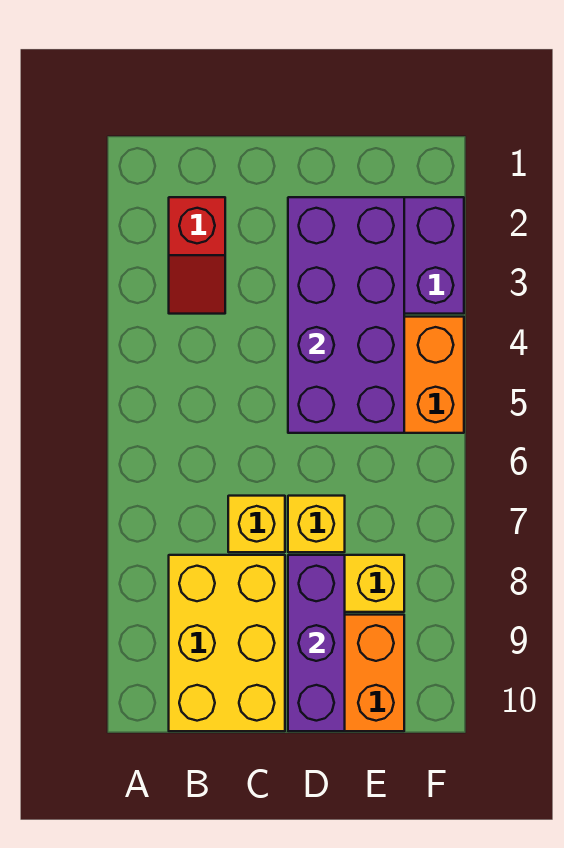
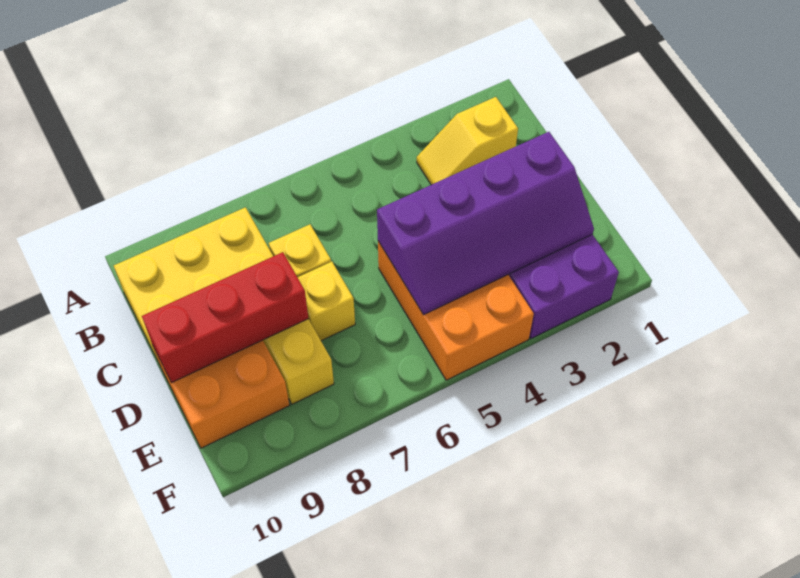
red slope B2:B3 level 1 top 2 -> yellow slope B2:B3 level 1 top 2
purple brick D2:E5 level 2 -> purple slope D2:E5 level 2 top D
purple brick D8:D10 level 2 -> red brick D8:D10 level 2

